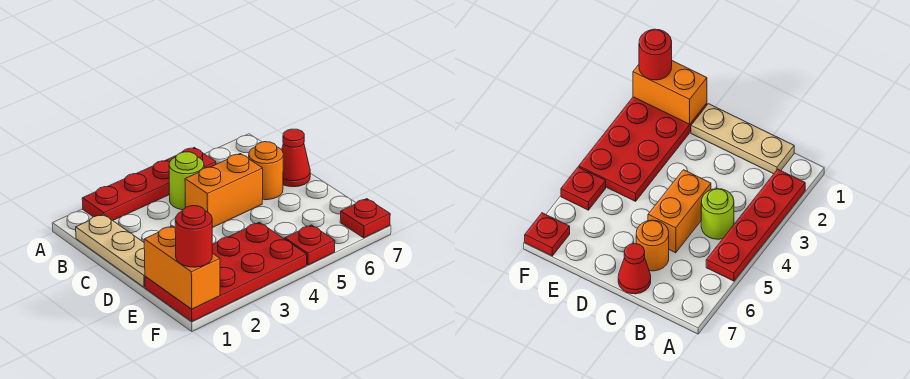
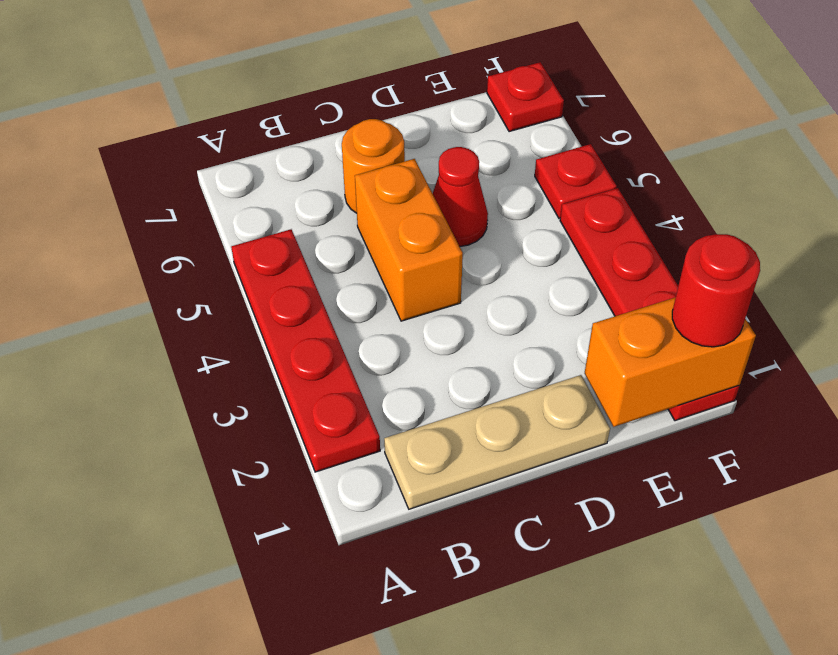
lime round brick B4 level 1 -> none
red cone C7 level 1 -> red cone D5 level 1
red plate E1:F4 level 1 -> red plate F1:F4 level 1

